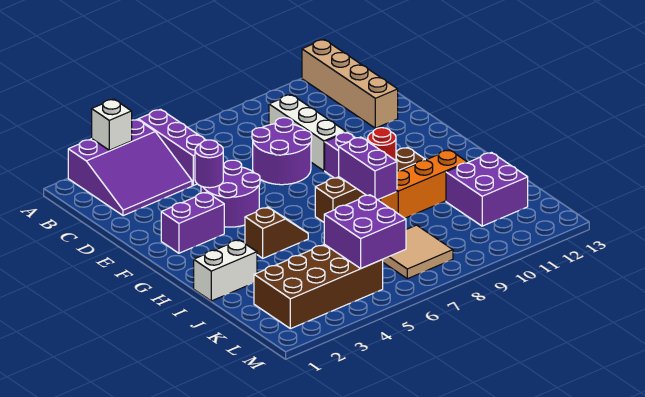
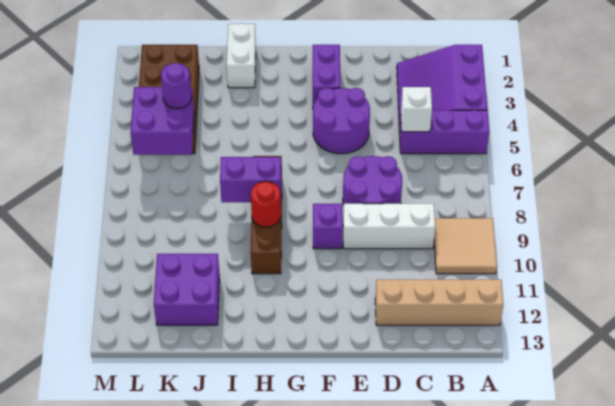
white brick A3 level 2 -> white brick C5 level 2
purple round brick E4 level 2 -> purple round brick K5 level 3
brown slope H4:H5 level 1 top 4 -> none
orange brick I9:I11 level 1 -> none
tan tile K7:L8 level 1 -> tan tile A9:B10 level 1

